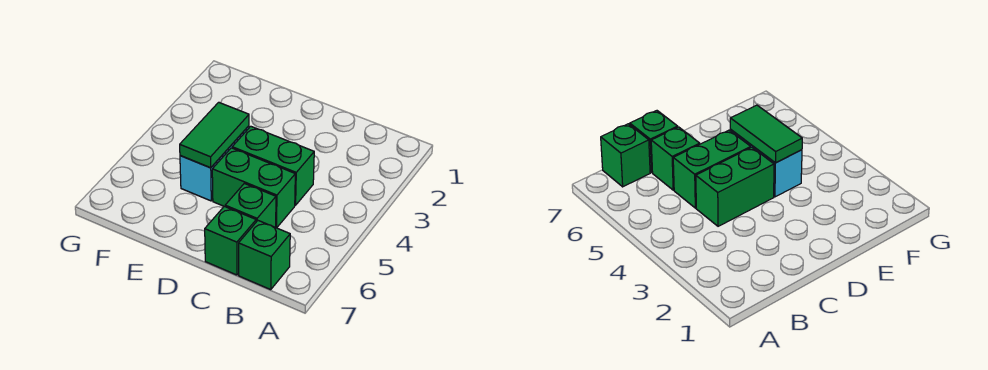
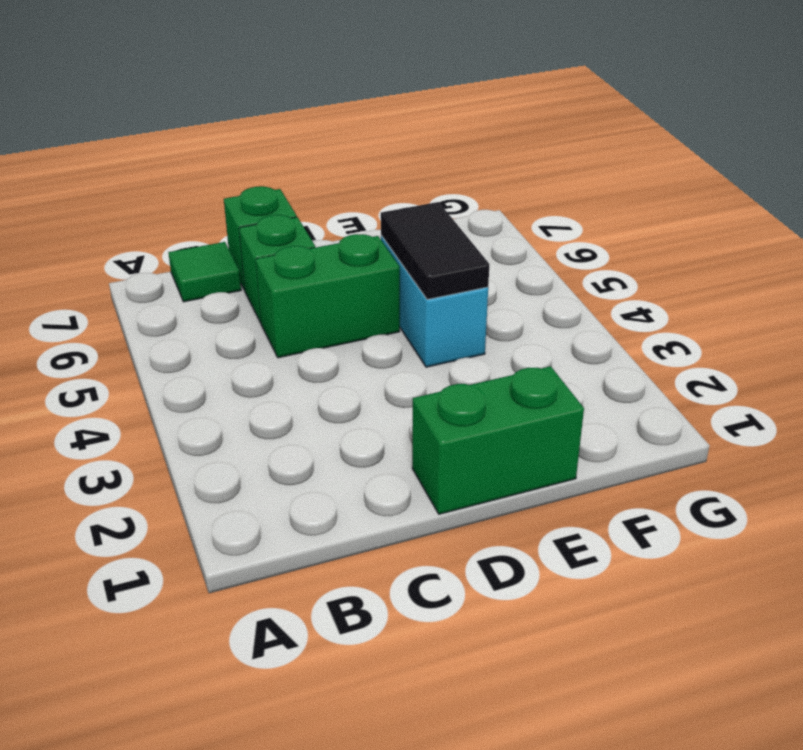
green brick B7 level 1 -> green tile B7 level 1
green brick C4:D4 level 1 -> green brick D1:E1 level 1
green tile E4:E5 level 2 -> black tile E4:E5 level 2

